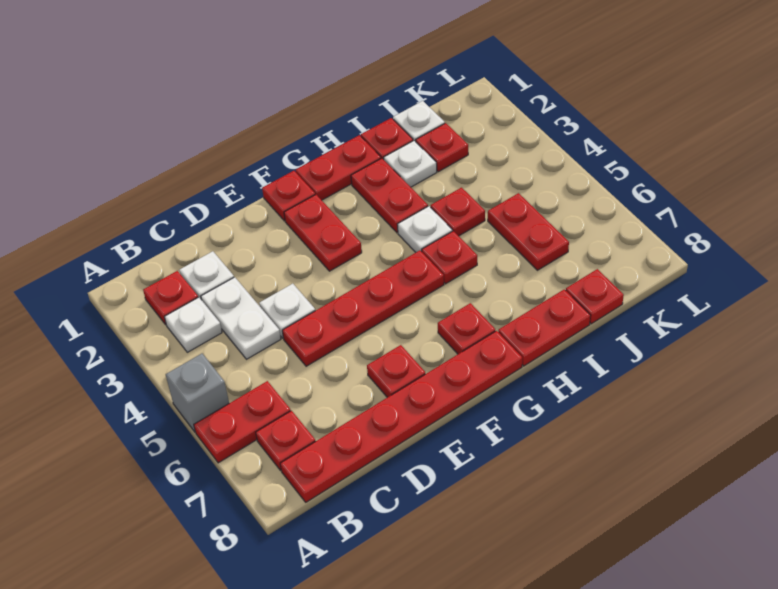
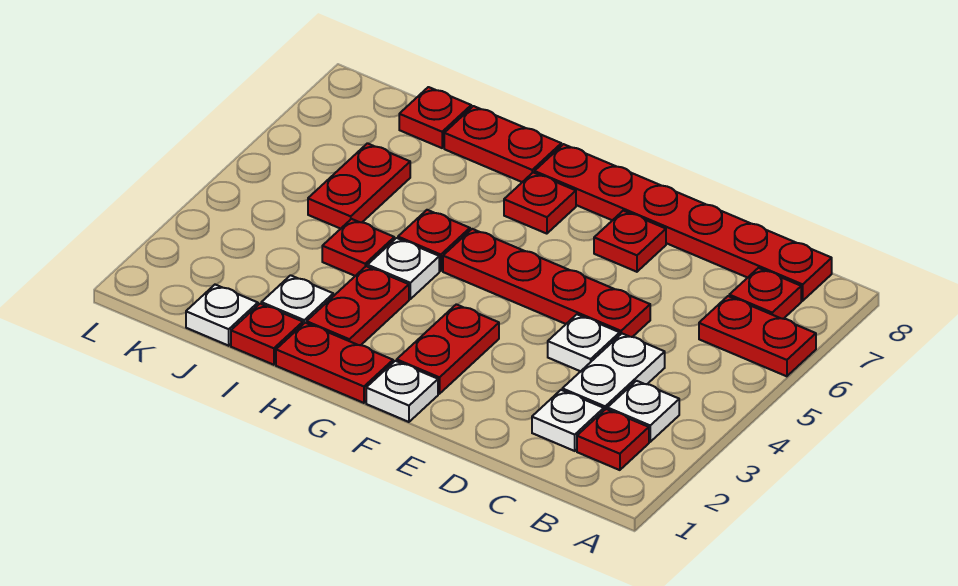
grey brick A5 level 1 -> none
red plate F1 level 1 -> white plate F1 level 1
red plate J2 level 1 -> none

